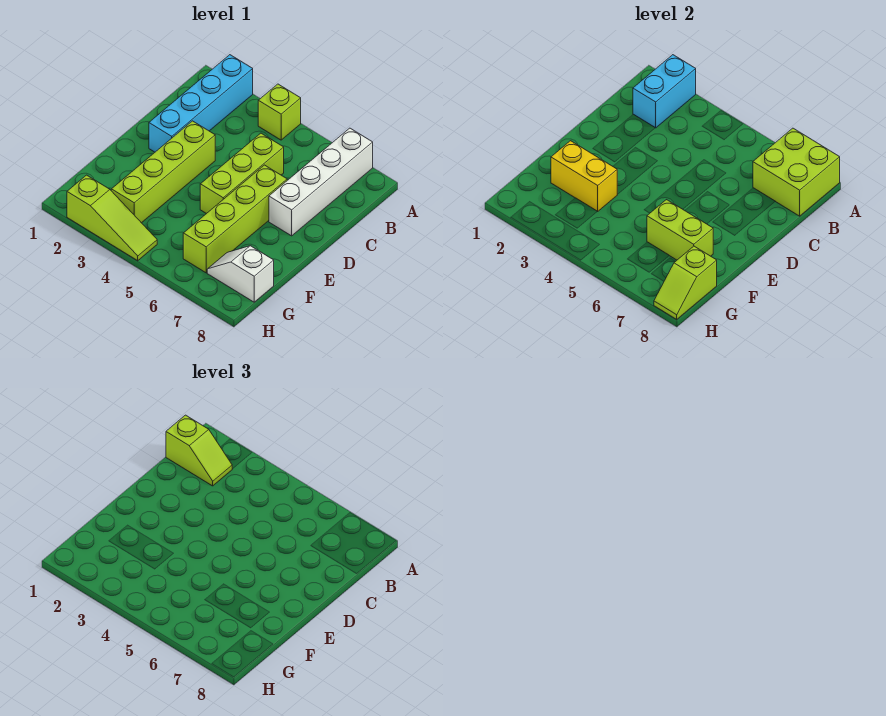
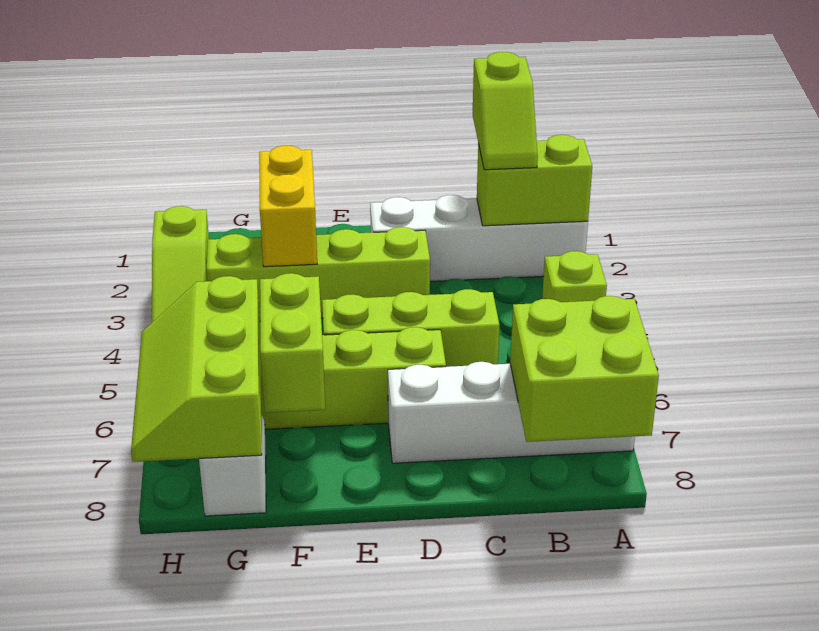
cyan brick A2:D2 level 1 -> white brick A2:D2 level 1
cyan brick A2:B2 level 2 -> lime brick A2:B2 level 2
lime slope G8:H8 level 2 top G -> lime slope G6:H8 level 2 top G

